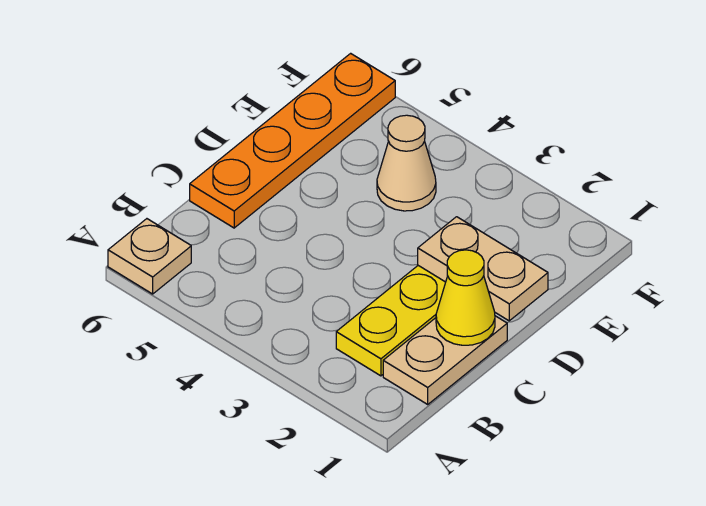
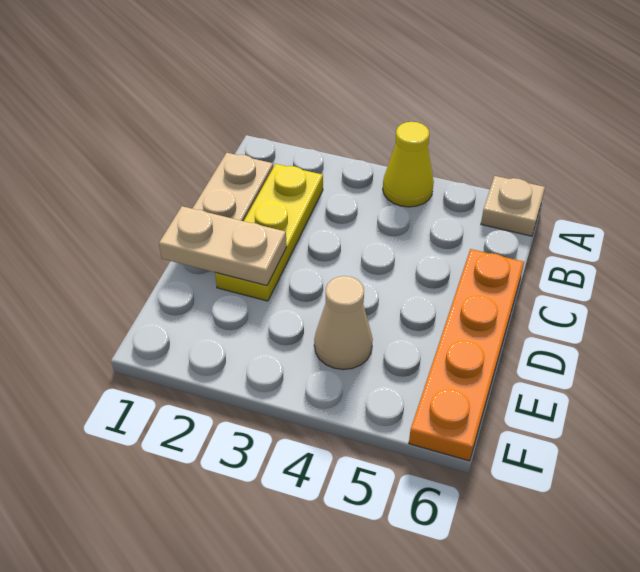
yellow cone C1 level 2 -> yellow cone A4 level 1

